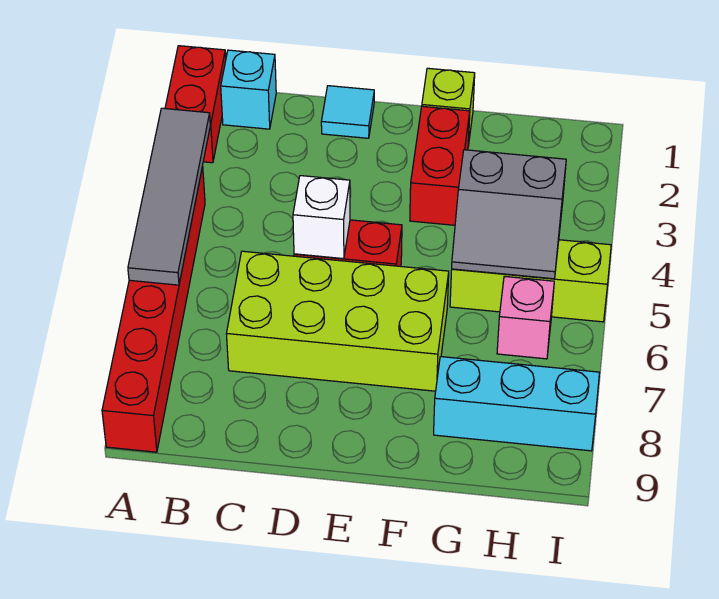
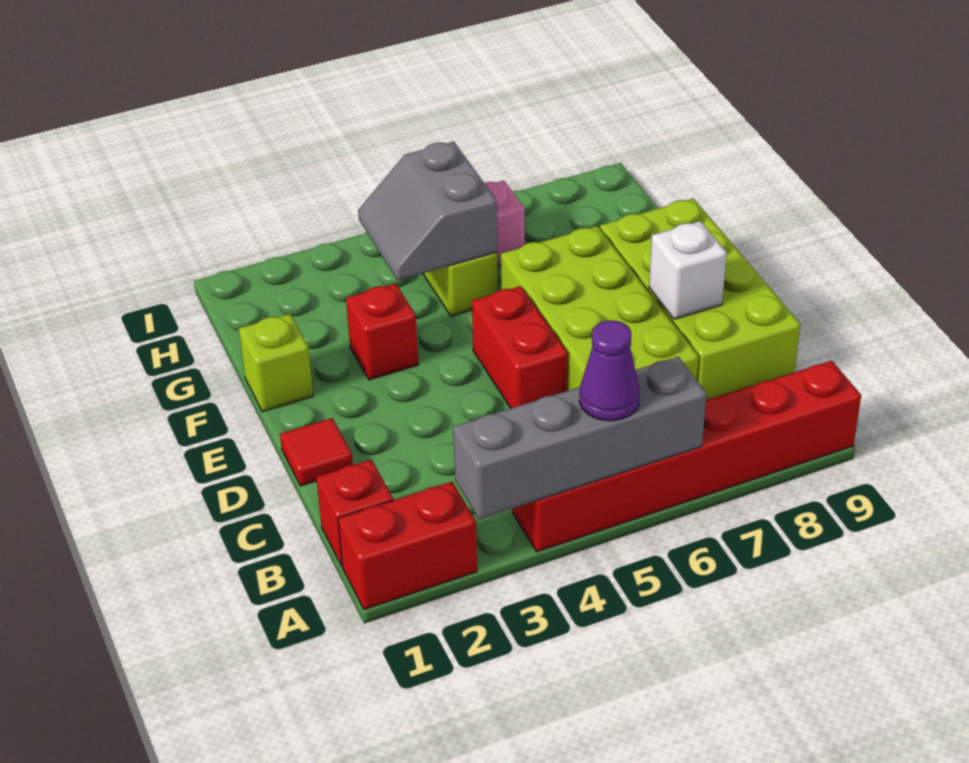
grey tile A3:A6 level 2 -> grey brick A3:A6 level 2
none -> purple cone A5 level 3
cyan brick B1 level 1 -> red brick B1 level 1
none -> lime brick C8:F9 level 1
cyan tile D1 level 1 -> red tile D1 level 1
white brick D5 level 2 -> white brick D8 level 2
red brick F2:F3 level 1 -> red brick F3 level 1
grey slope G4:H5 level 2 top 4 -> grey slope G4:H5 level 2 top 5
cyan brick G8:I8 level 1 -> none

